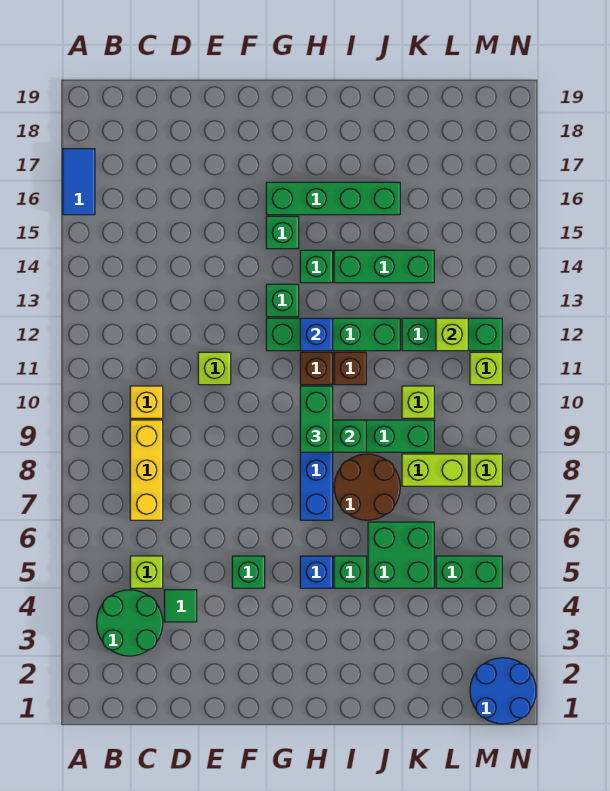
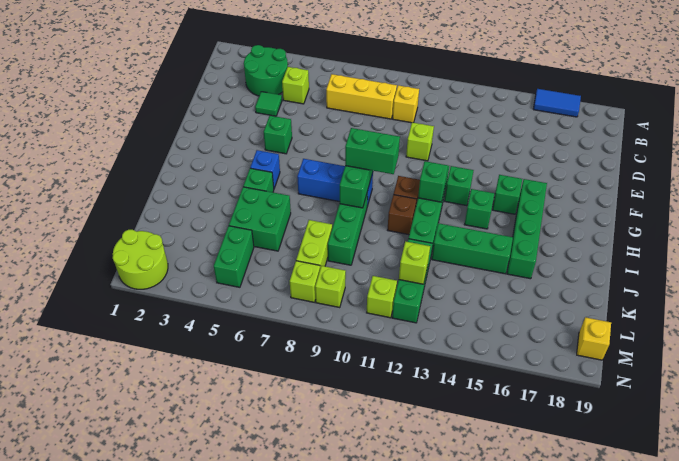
blue brick H12 level 2 -> green brick H12 level 2
brown round brick I7:J8 level 1 -> none
green brick I14:K14 level 1 -> green brick J13:J15 level 1
lime brick K10 level 1 -> lime brick M9 level 1
blue round brick M1:N2 level 1 -> lime round brick M1:N2 level 1
none -> yellow brick M19 level 1

